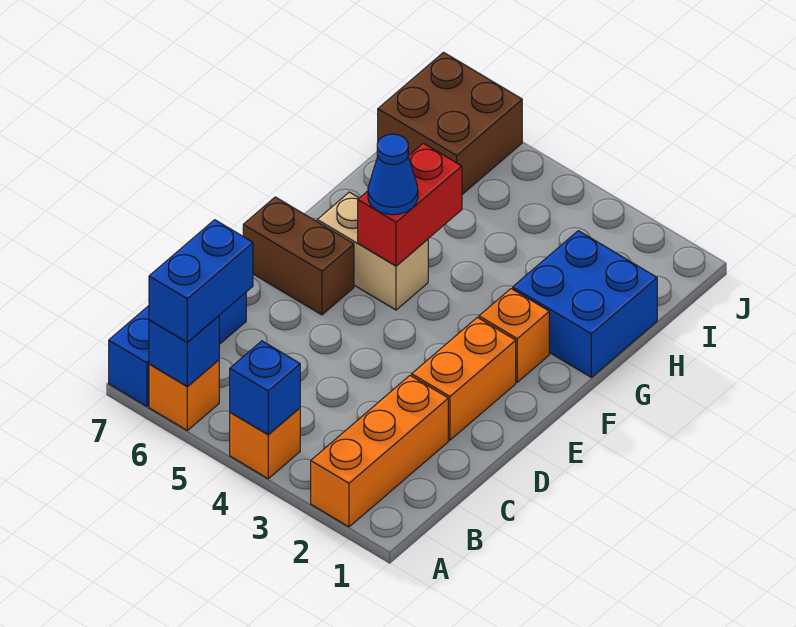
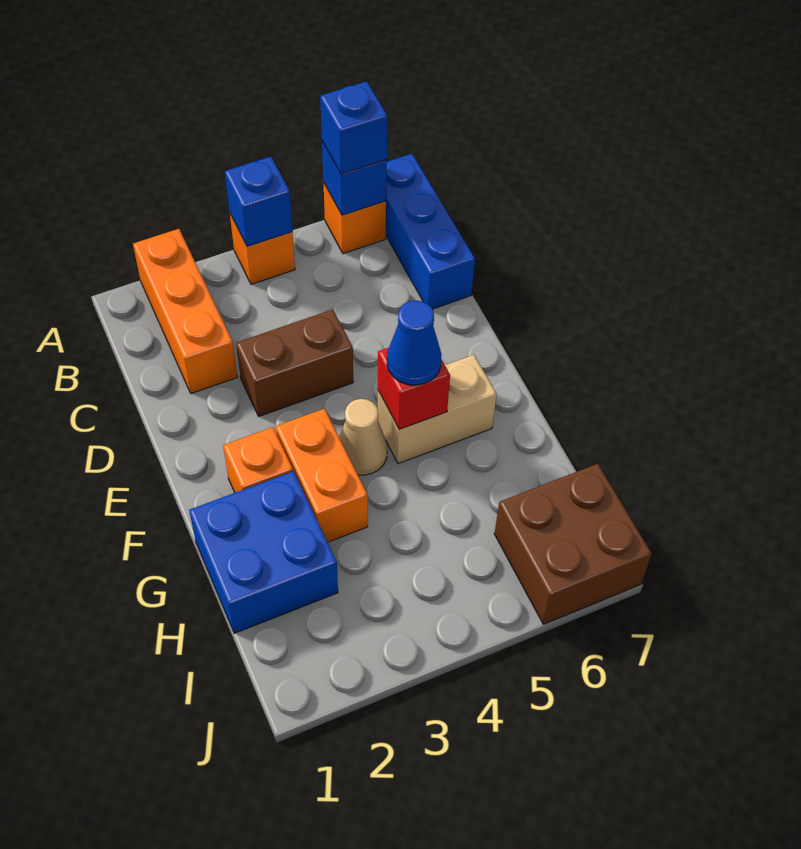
blue brick A6:B6 level 3 -> blue brick A6 level 3
orange brick D2:E2 level 1 -> orange brick F3:G3 level 1
brown brick E6:E7 level 1 -> brown brick D3:D4 level 1
none -> tan cone F4 level 1
red brick F5:G5 level 2 -> red brick F5 level 2

